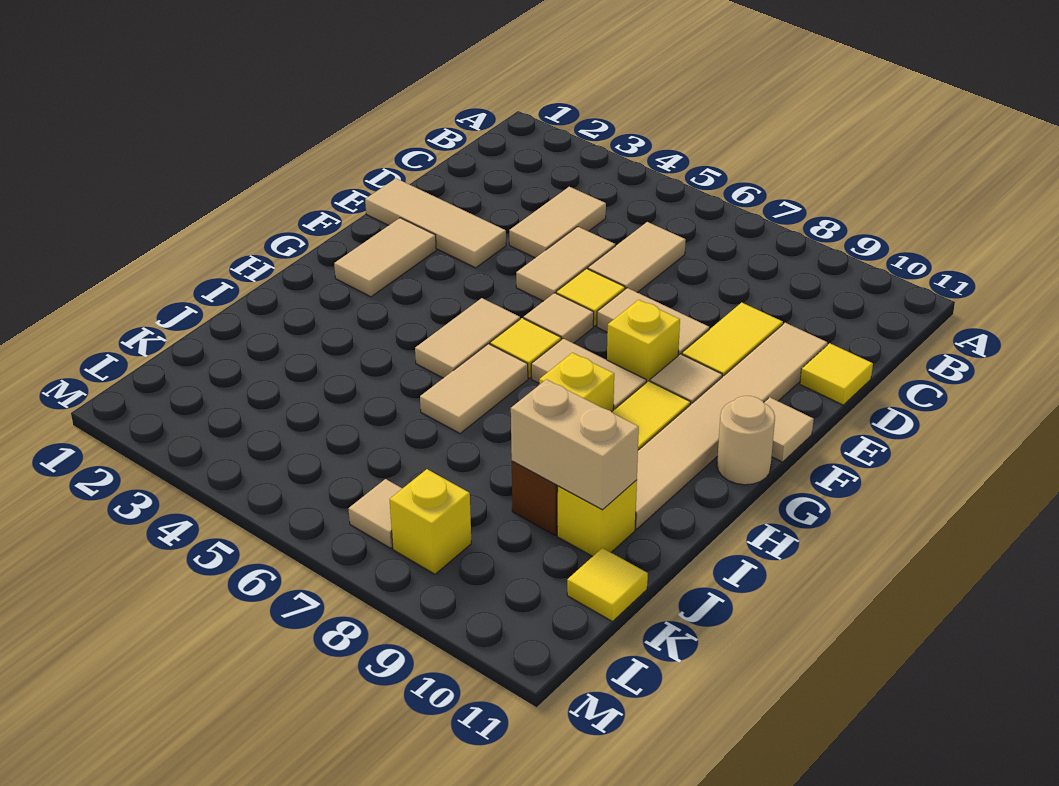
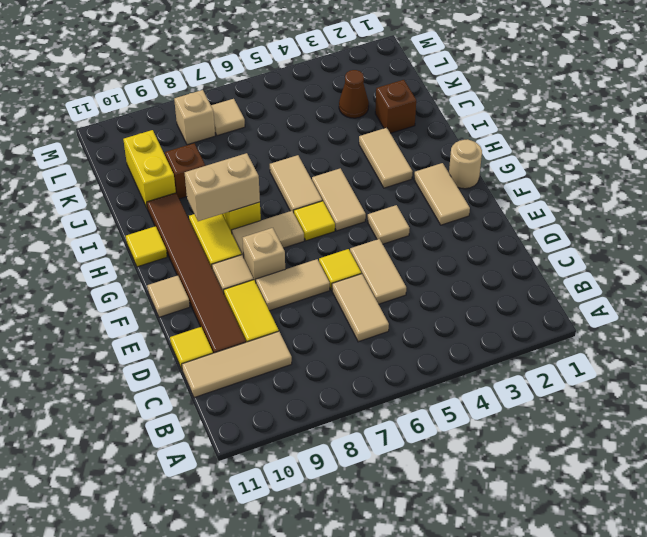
tan tile C4:D4 level 1 -> tan tile H3:I3 level 1
tan tile D10:I10 level 1 -> brown tile D10:I10 level 1
tan tile E1:E3 level 1 -> tan tile C9:C11 level 1
tan tile F6 level 1 -> tan tile F4 level 1
yellow brick F8 level 1 -> tan brick F8 level 1
tan round brick G11 level 1 -> tan round brick G1 level 1
none -> brown brick J2 level 1
tan brick J9:J10 level 2 -> tan brick H8:H9 level 2
yellow brick J10 level 1 -> yellow brick J10:K10 level 1
none -> brown cone K3 level 1
yellow tile K11 level 1 -> yellow tile H11 level 1
yellow brick L8 level 1 -> tan brick L8 level 1

